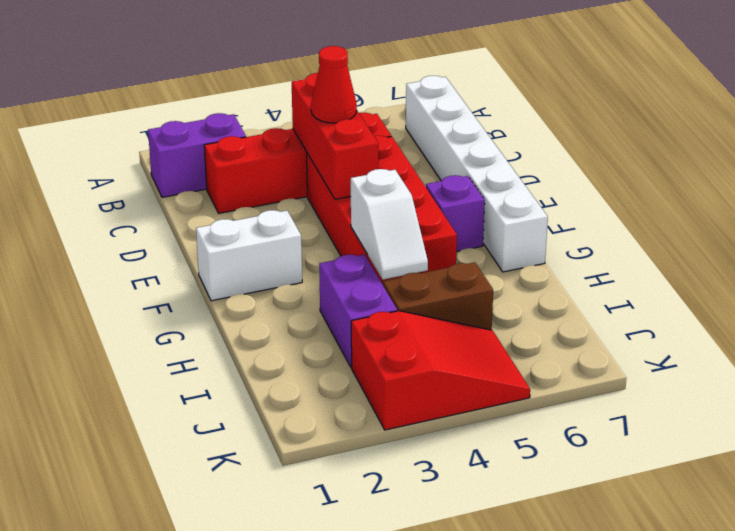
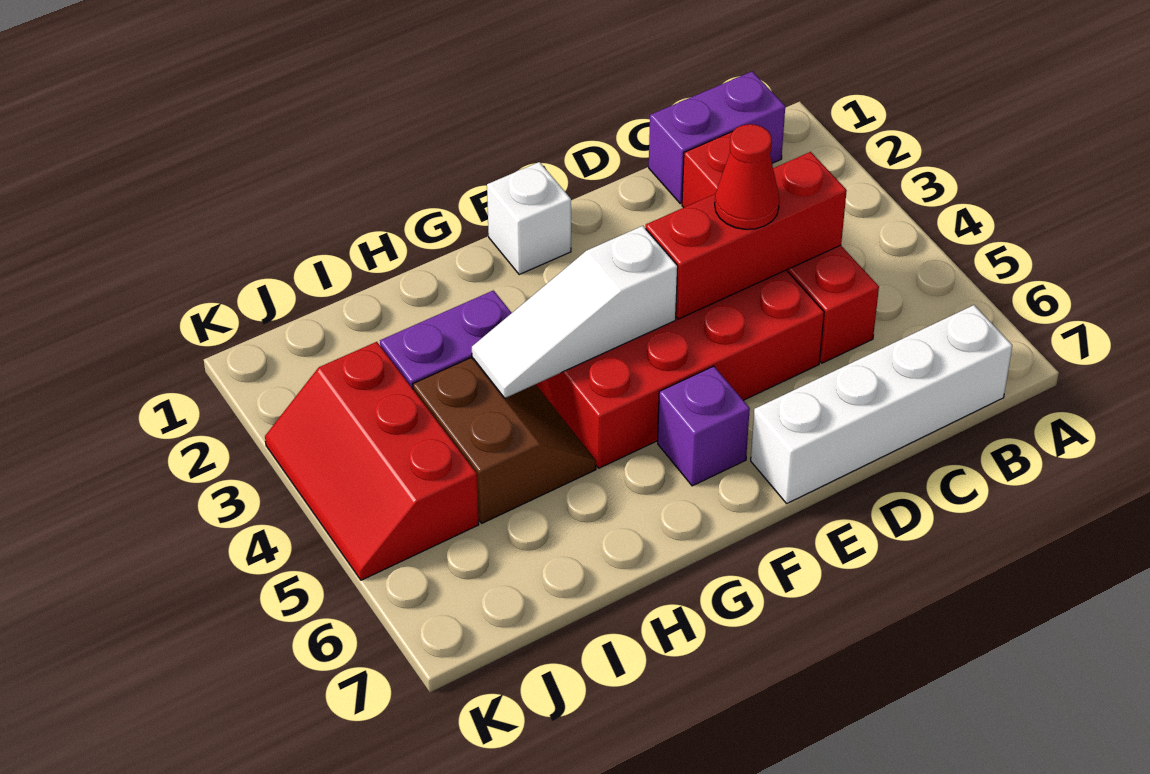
purple brick B1:B2 level 1 -> purple brick B1:C1 level 1
white brick B7:G7 level 1 -> white brick B7:E7 level 1
white brick F1:F2 level 1 -> white brick F1 level 1
white slope G4:H4 level 2 top G -> white slope F4:H4 level 2 top F
red slope J3:K5 level 1 top 3 -> red slope J3:K5 level 1 top J

